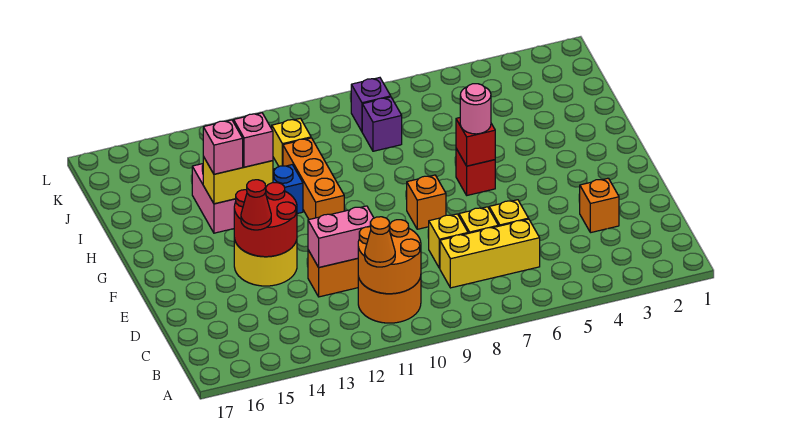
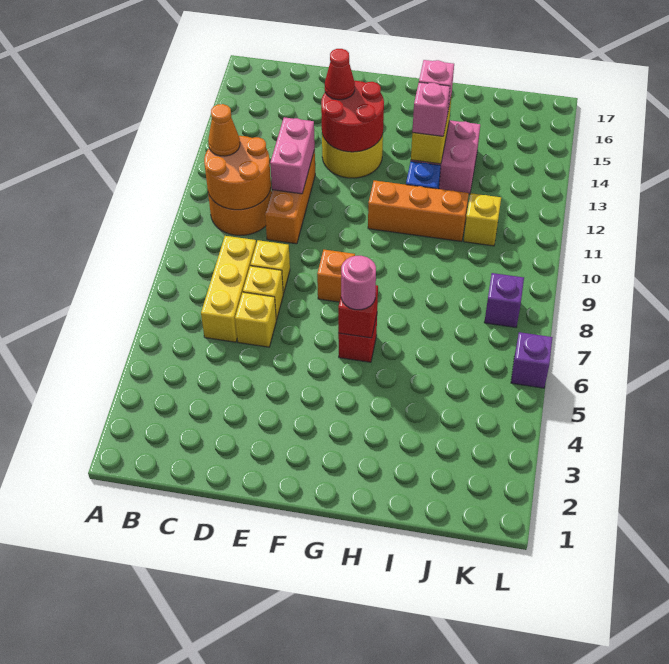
orange brick D3 level 1 -> none
purple brick J8 level 1 -> purple brick L6 level 1

